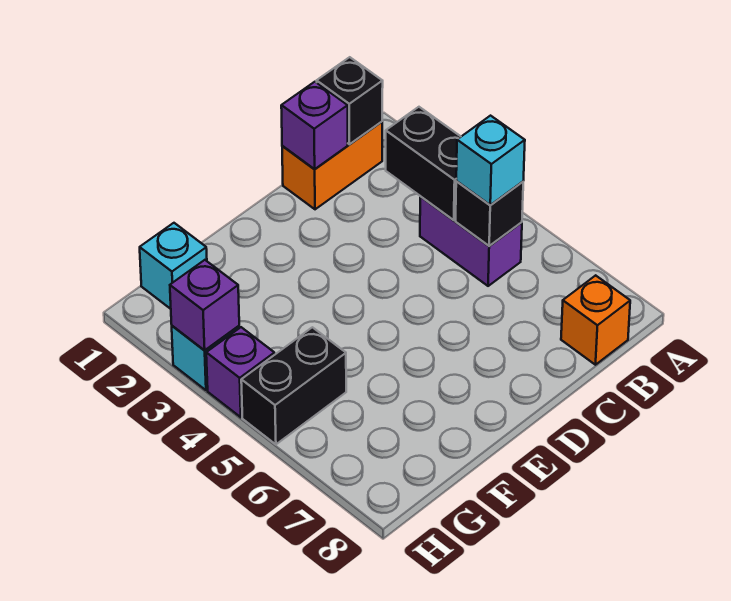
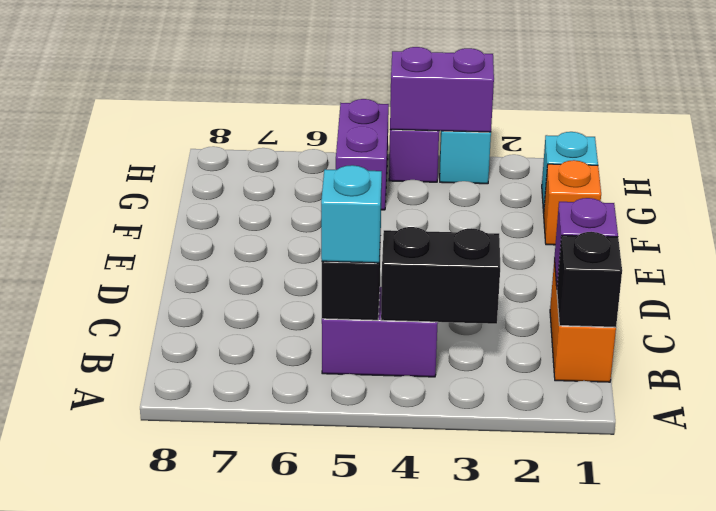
orange brick B8 level 1 -> orange brick F1 level 1
black brick G5:H5 level 1 -> purple brick G5:H5 level 1
purple brick H3 level 2 -> purple brick H3:H4 level 2

